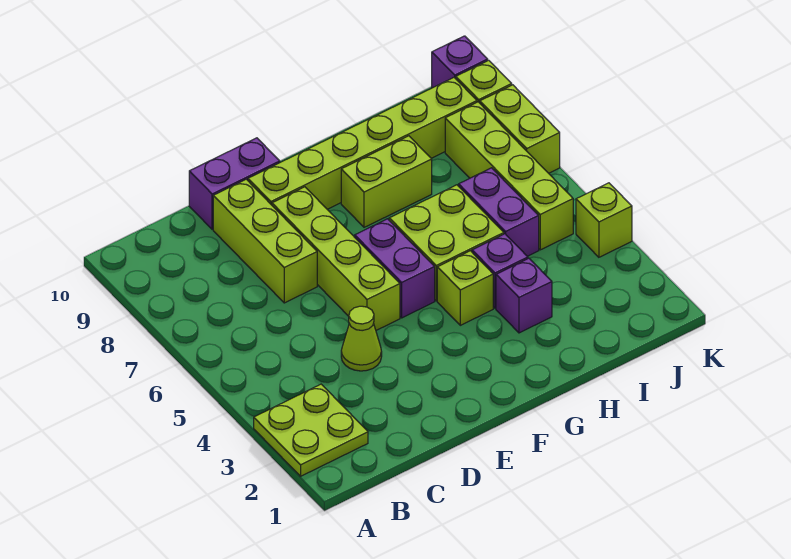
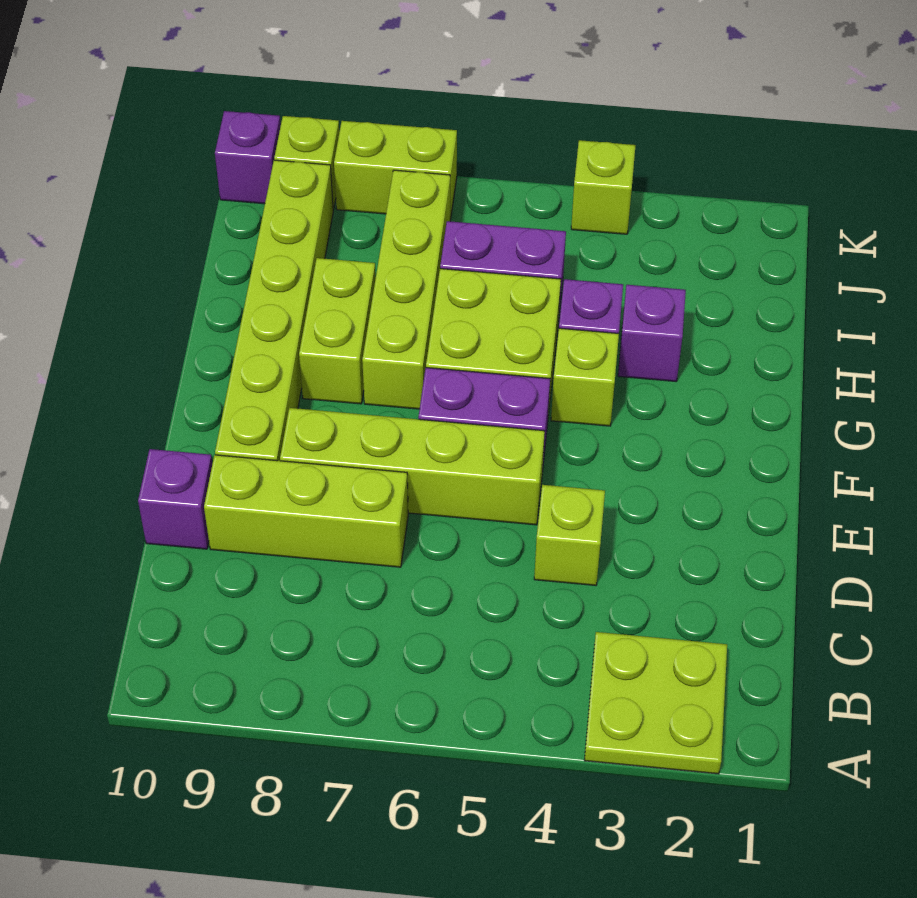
lime cone D4 level 1 -> lime brick D4 level 1
purple brick D10:E10 level 1 -> purple brick D10 level 1
lime brick J5:J8 level 1 -> lime brick G7:J7 level 1

